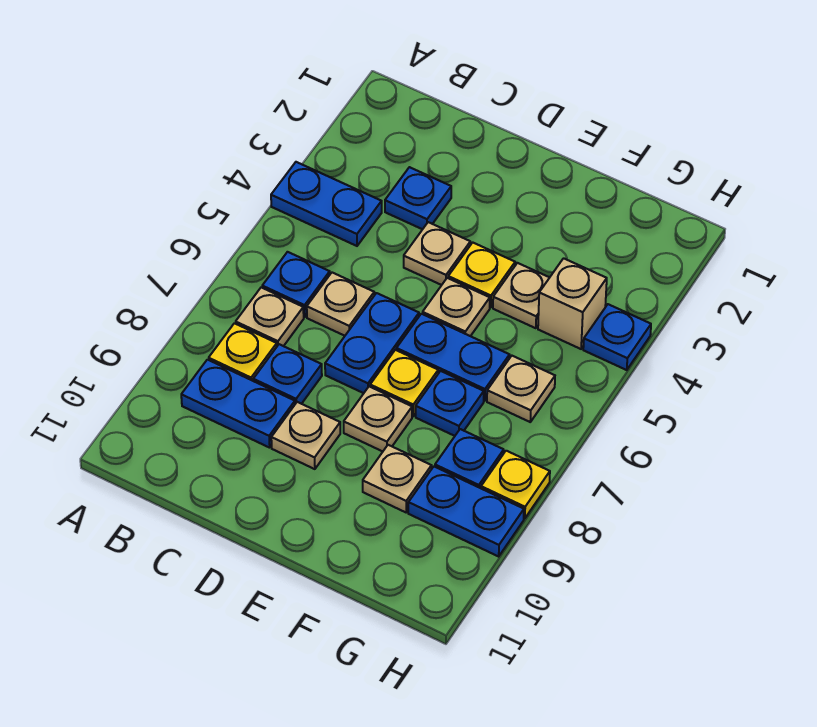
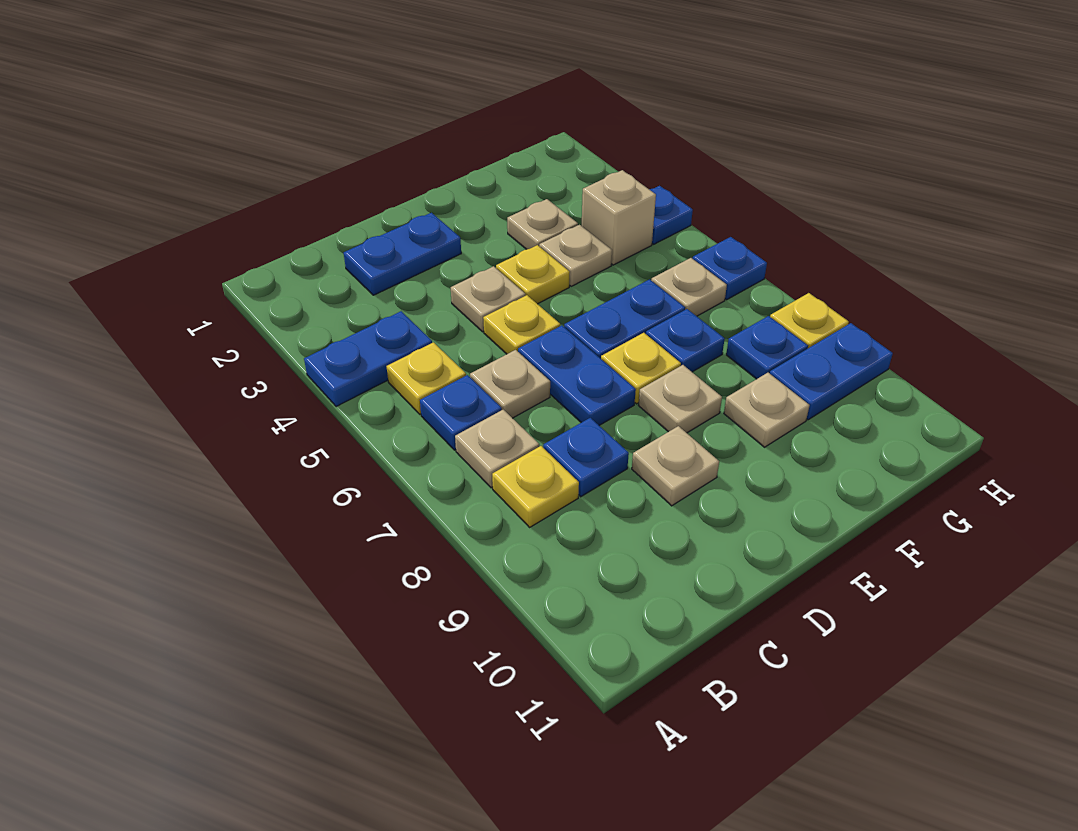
none -> yellow plate B5 level 1
blue plate B9:C9 level 1 -> blue plate C2:D2 level 1
blue plate C3 level 1 -> blue plate H6 level 1
none -> yellow plate D5 level 1
tan plate E5 level 1 -> tan plate F3 level 1

